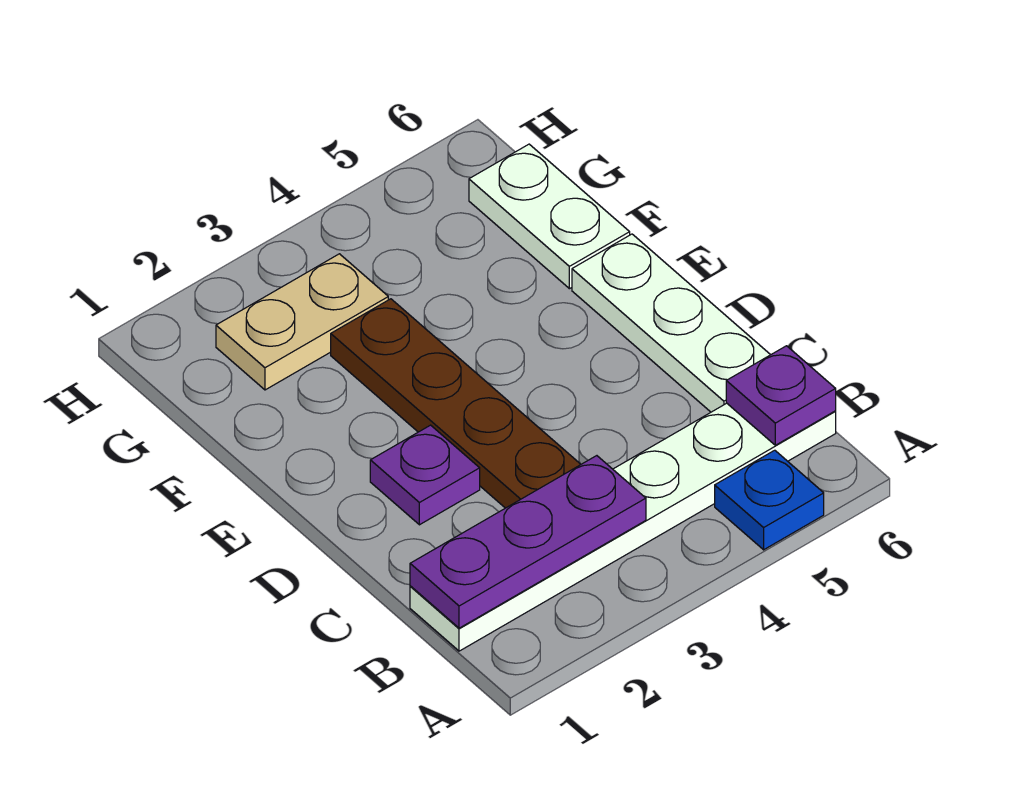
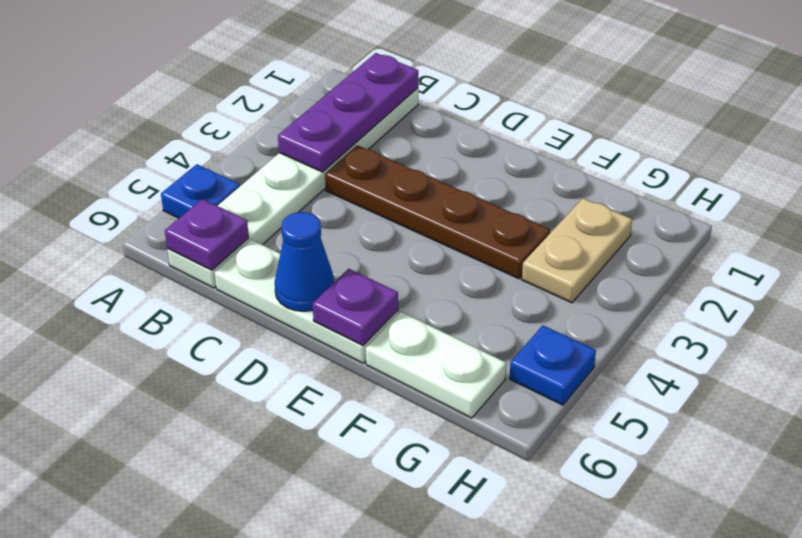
purple plate D2 level 1 -> purple plate E6 level 2
none -> blue cone D6 level 2
none -> blue plate H5 level 1

